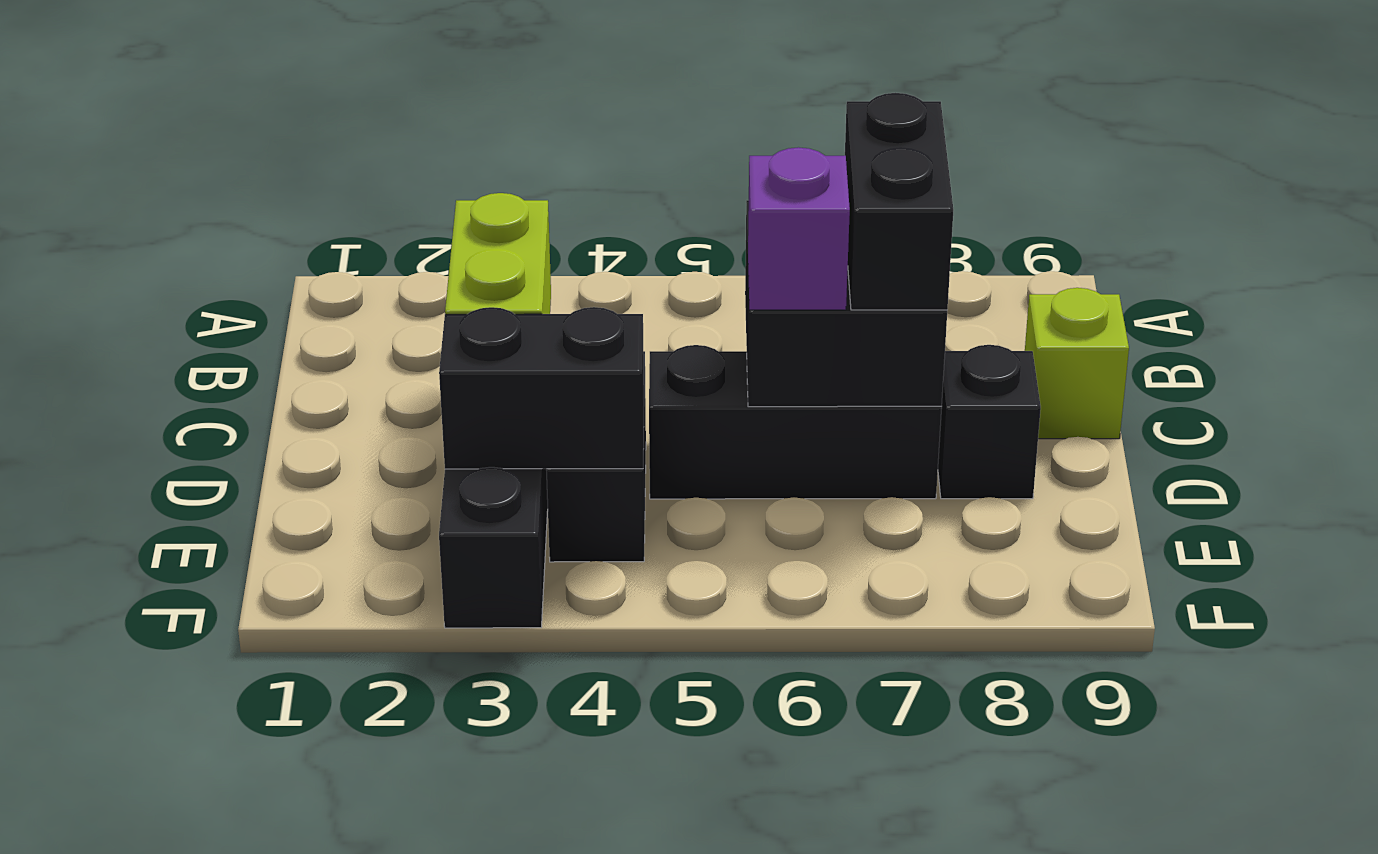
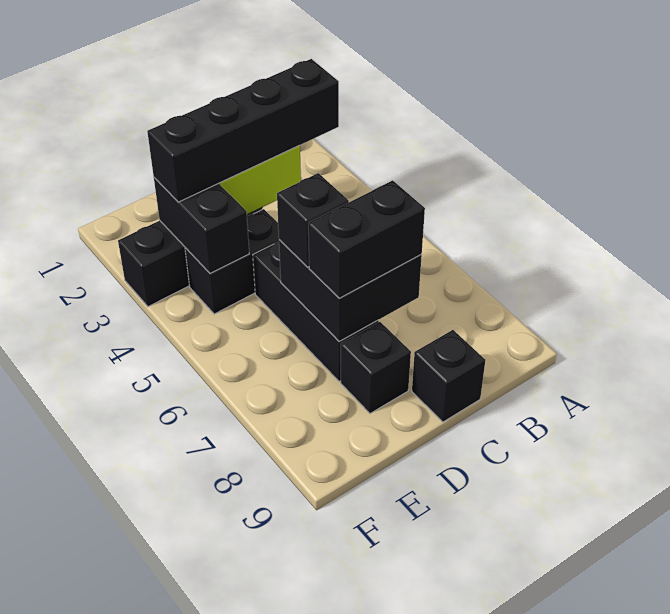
none -> black brick B3:E3 level 3
lime brick C9 level 1 -> black brick C9 level 1
purple brick D6 level 3 -> black brick D6 level 3

